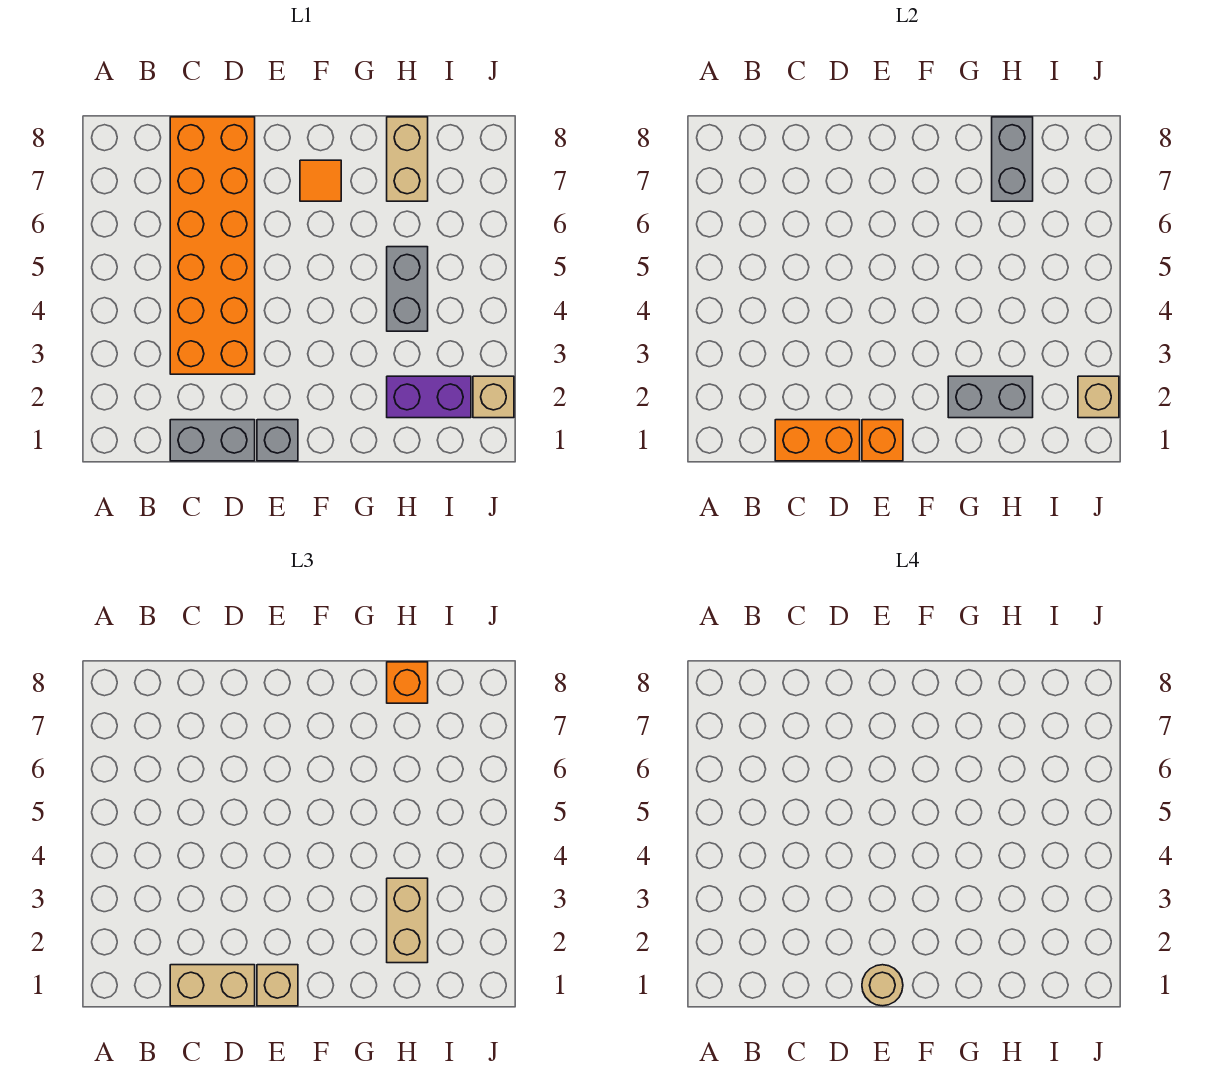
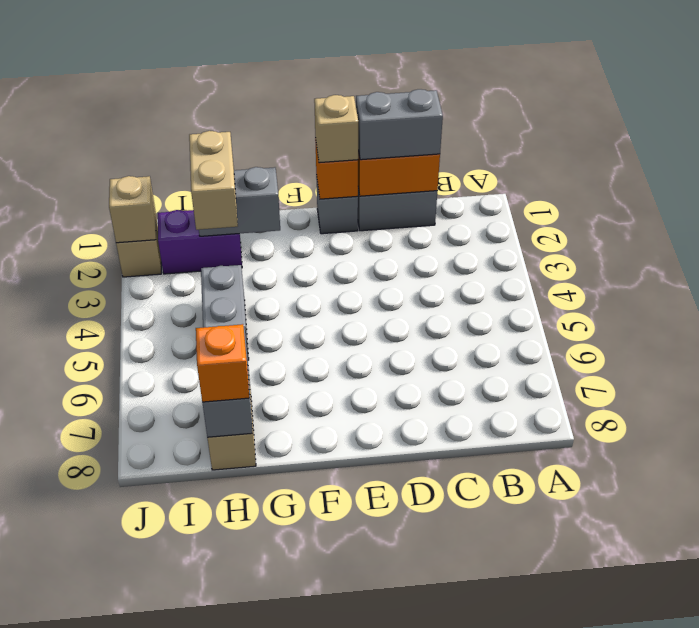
tan brick C1:D1 level 3 -> grey brick C1:D1 level 3
orange brick C3:D8 level 1 -> none
tan round brick E1 level 4 -> none
orange tile F7 level 1 -> none

